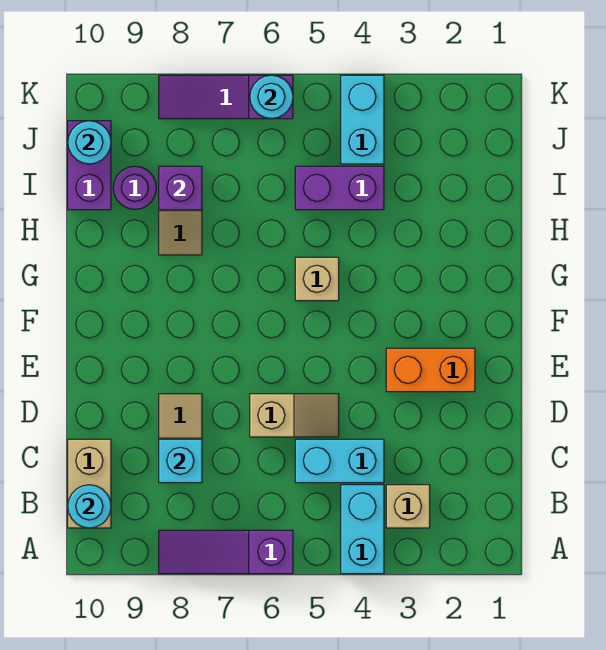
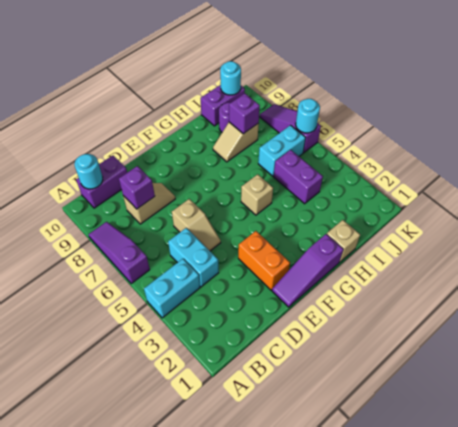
tan brick B3 level 1 -> tan brick H1 level 1
tan brick B10:C10 level 1 -> purple brick B10:C10 level 1
cyan brick C8 level 2 -> purple brick C8 level 2
none -> purple slope E1:G1 level 1 top G
cyan brick J4:K4 level 1 -> cyan brick I6:J6 level 1

